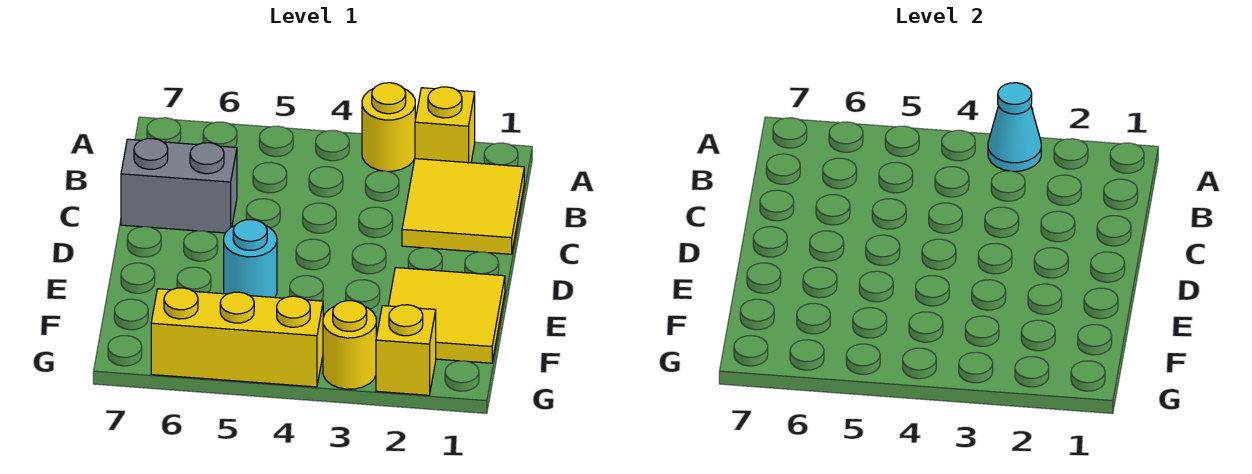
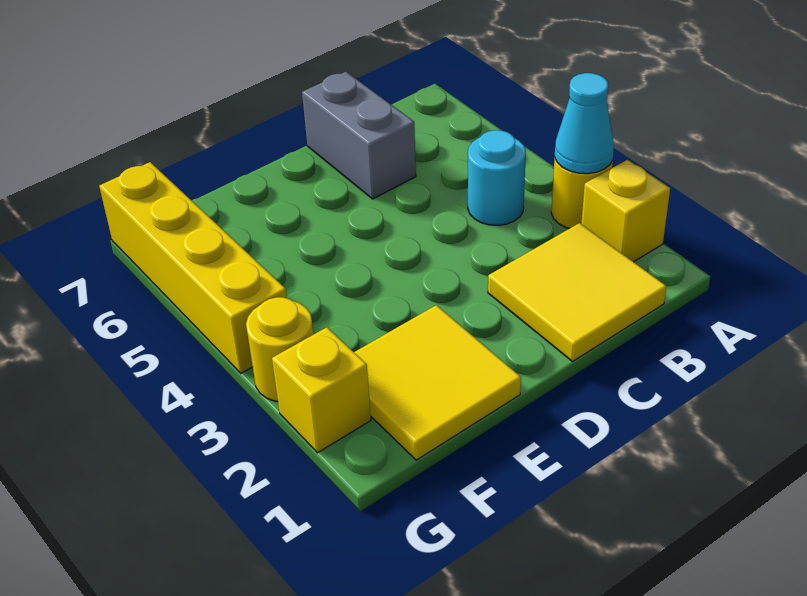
cyan round brick E5 level 1 -> cyan round brick B4 level 1
yellow brick G4:G6 level 1 -> yellow brick G4:G7 level 1

